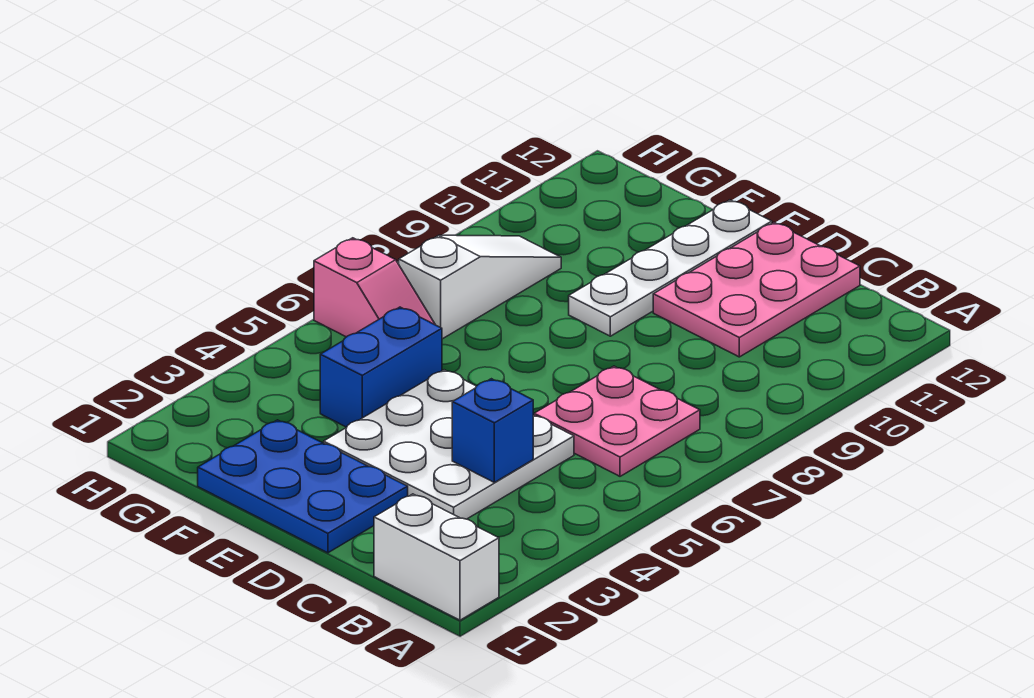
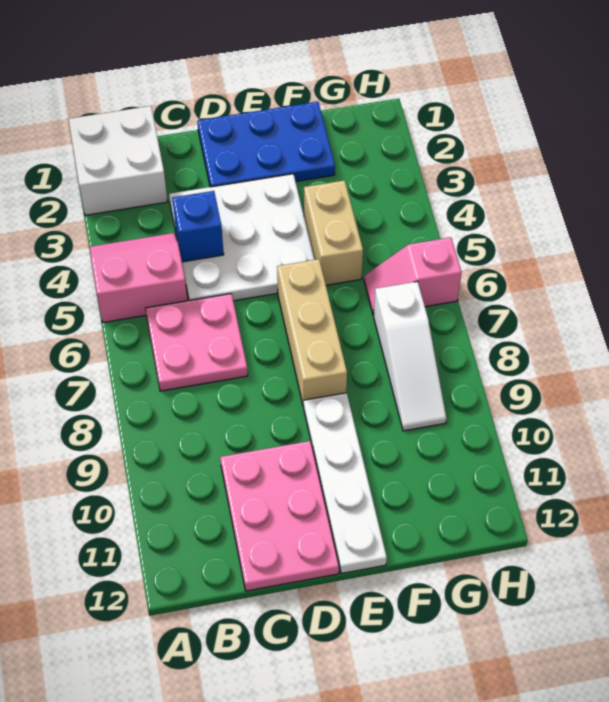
white brick A1:B1 level 1 -> white brick A1:B2 level 1
none -> pink slope A4:B5 level 1 top 5
none -> tan brick E6:E8 level 1
blue brick F4:F5 level 1 -> tan brick F4:F5 level 1

